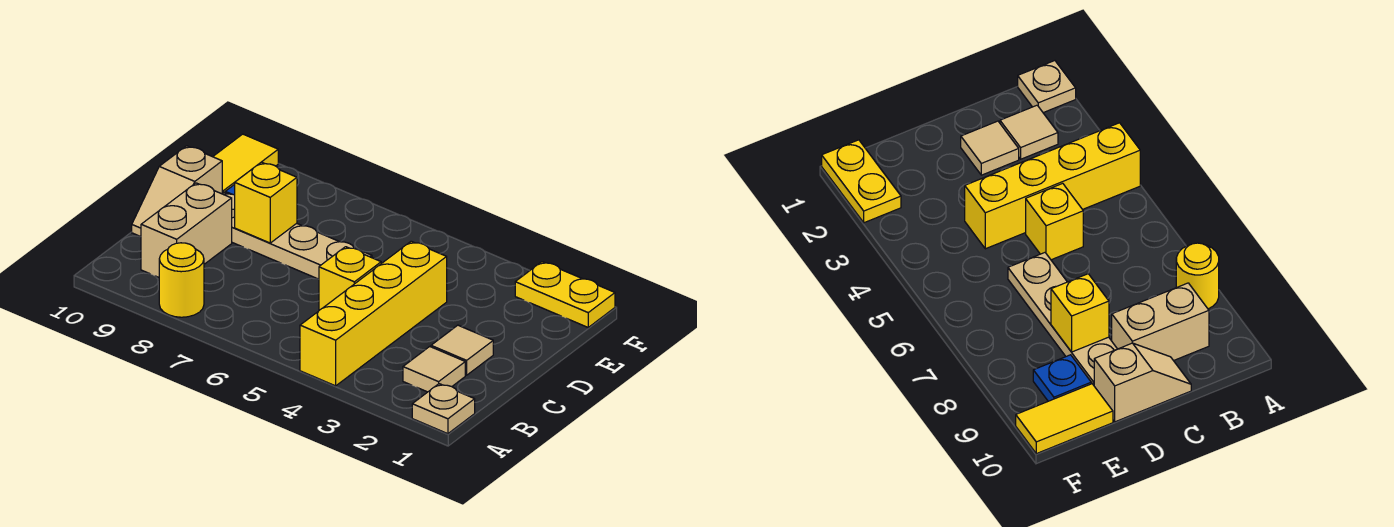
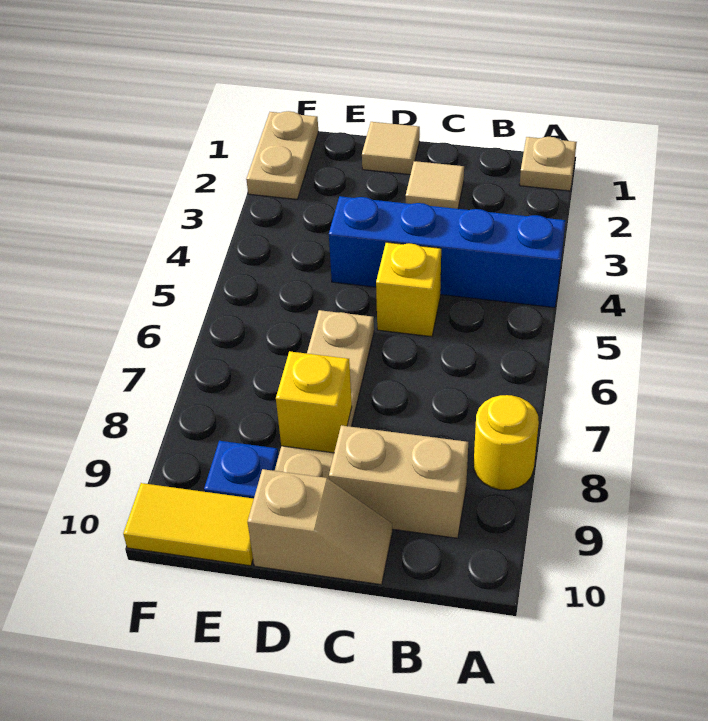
yellow brick A4:D4 level 1 -> blue brick A4:D4 level 1
tan tile B2 level 1 -> tan tile D1 level 1
yellow plate F1:F2 level 1 -> tan plate F1:F2 level 1

